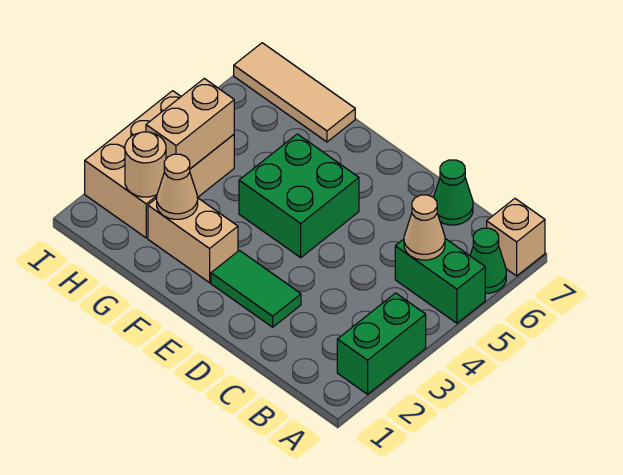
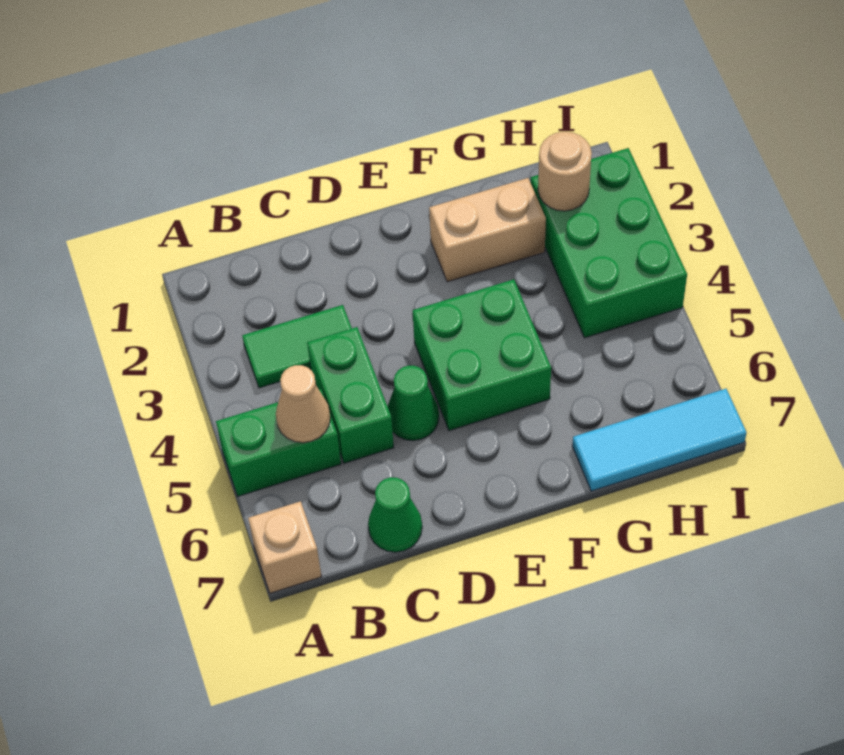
green brick A2:A3 level 1 -> green brick C4:C5 level 1
green cone A6 level 1 -> green cone D5 level 1
green tile D2:E2 level 1 -> green tile B3:C3 level 1
tan cone G2 level 2 -> none
tan tile G7:I7 level 1 -> cyan tile G7:I7 level 1
tan brick H2:I4 level 1 -> green brick H2:I4 level 1
tan brick H3:H4 level 2 -> none

